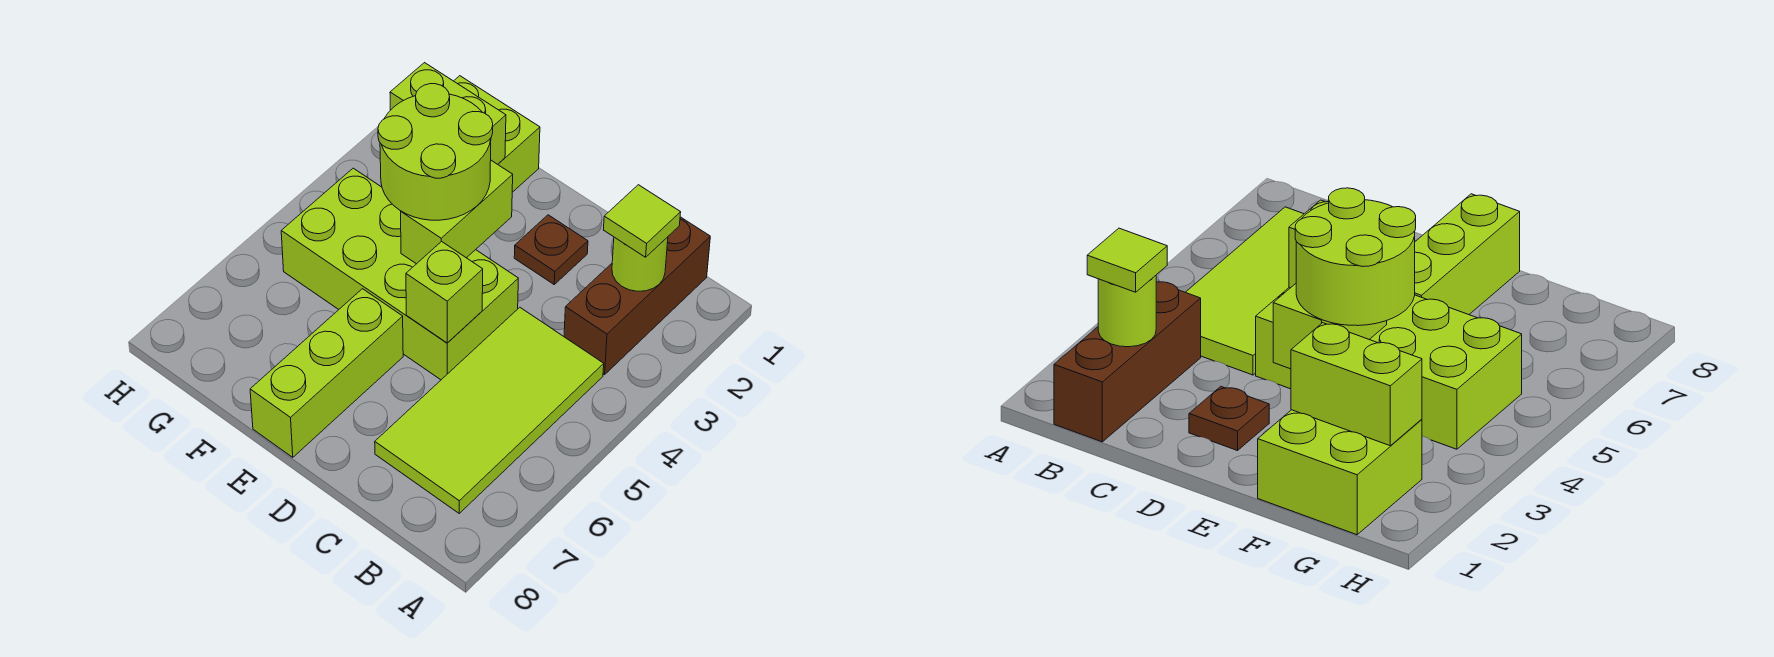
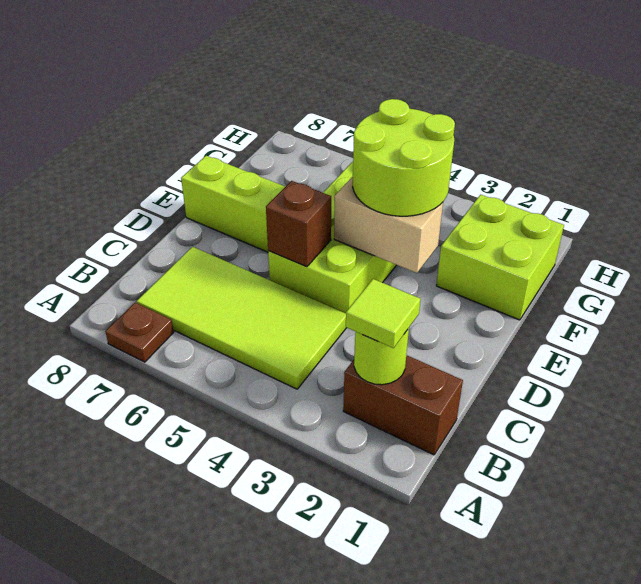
brown brick B1:B3 level 1 -> brown brick B1:B2 level 1
brown plate D2 level 1 -> brown plate A7 level 1
lime brick D5 level 2 -> brown brick D5 level 2
lime brick E3:E4 level 2 -> tan brick E3:E4 level 2
lime brick F2:G2 level 2 -> none

